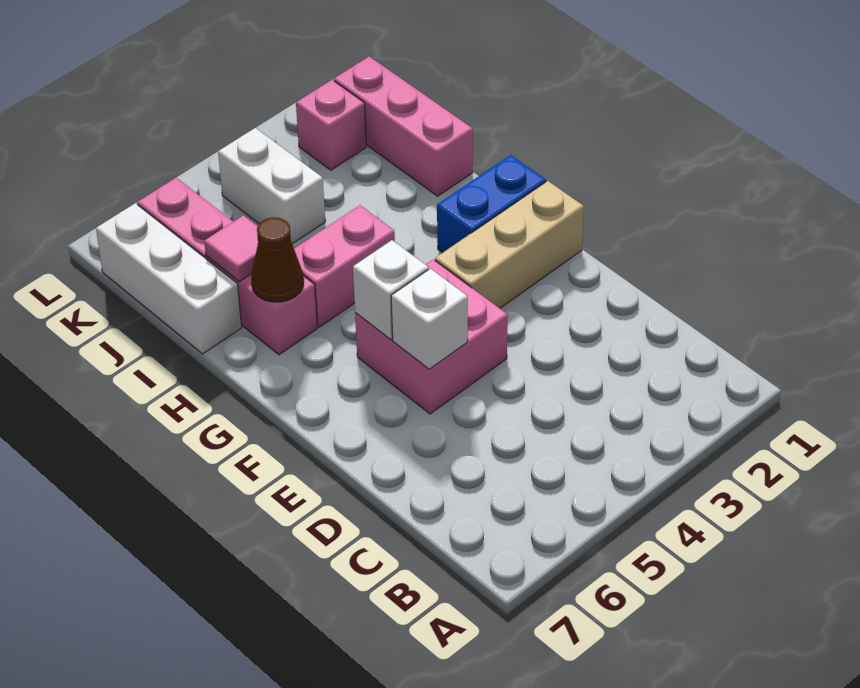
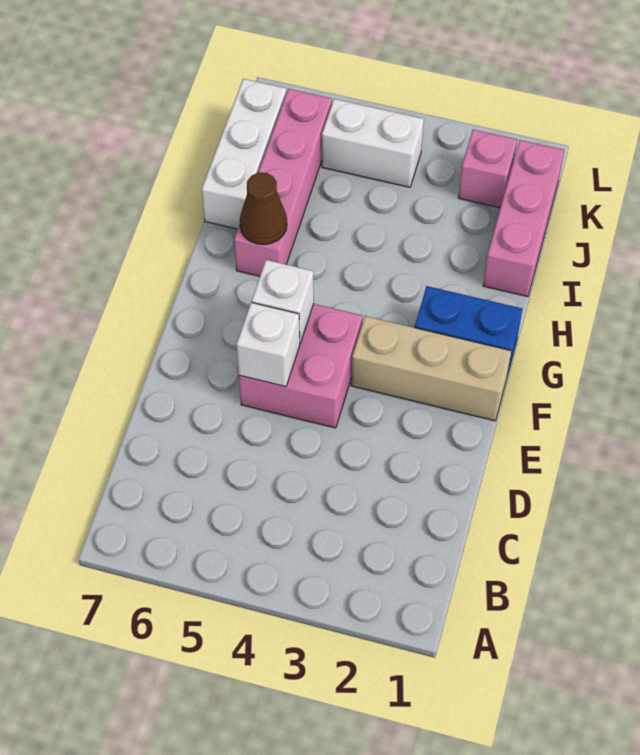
pink brick H4:H5 level 1 -> none
pink tile I6 level 2 -> none
white brick J4:K4 level 1 -> white brick K4:K5 level 1

